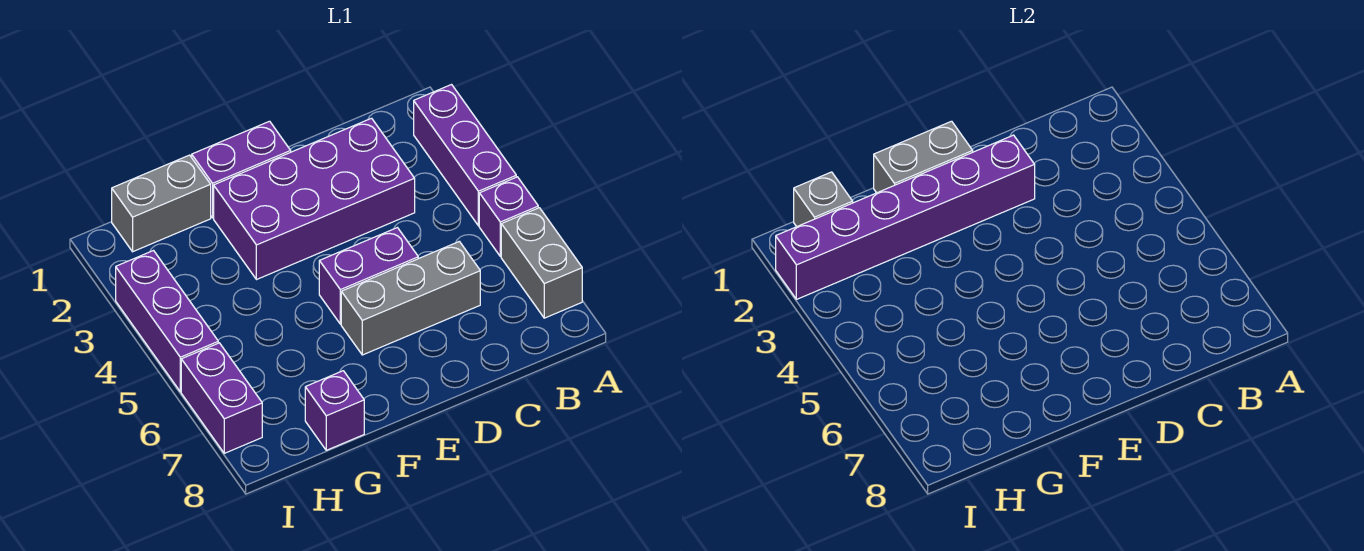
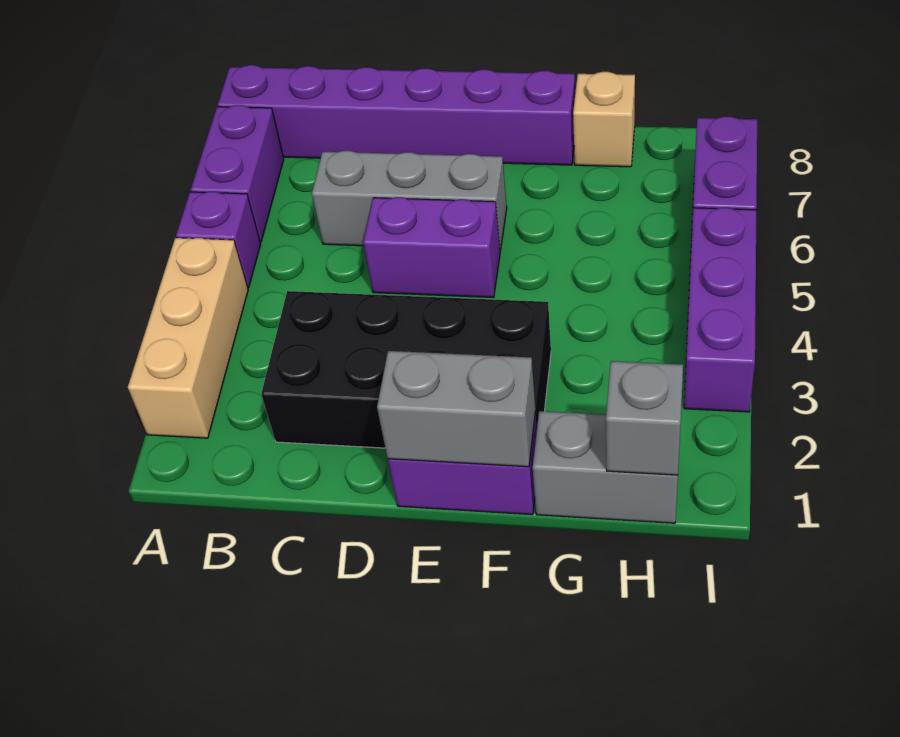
purple brick A2:A4 level 1 -> tan brick A2:A4 level 1
grey brick A6:A7 level 1 -> purple brick A6:A7 level 1
purple brick C2:F3 level 1 -> black brick C2:F3 level 1
purple brick D2:I2 level 2 -> purple brick A8:F8 level 1
purple brick G8 level 1 -> tan brick G8 level 1

